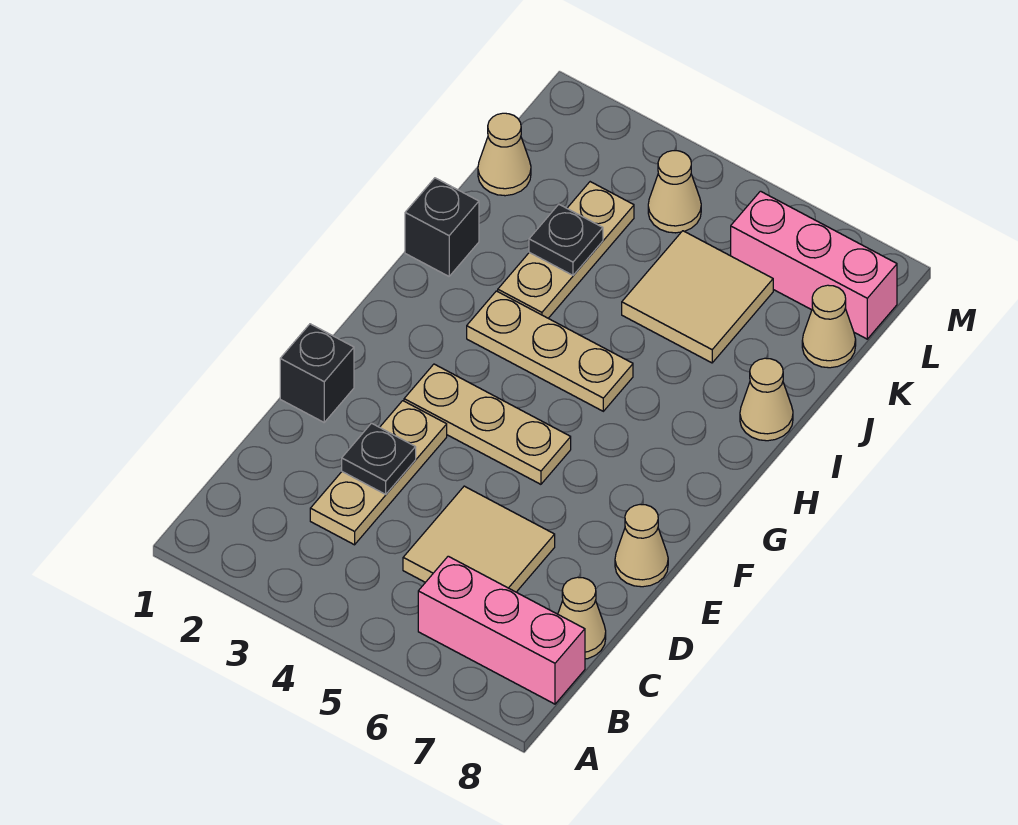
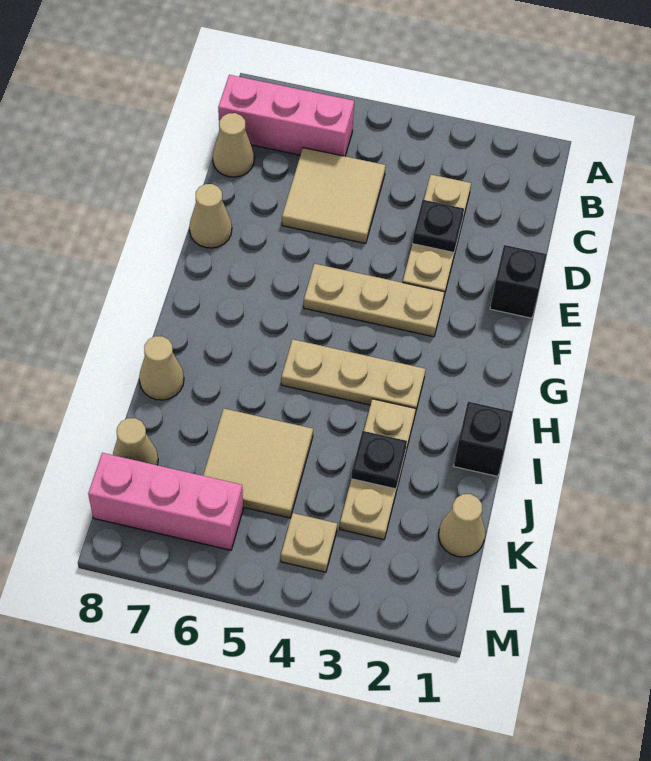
tan cone L4 level 1 -> tan plate L4 level 1

